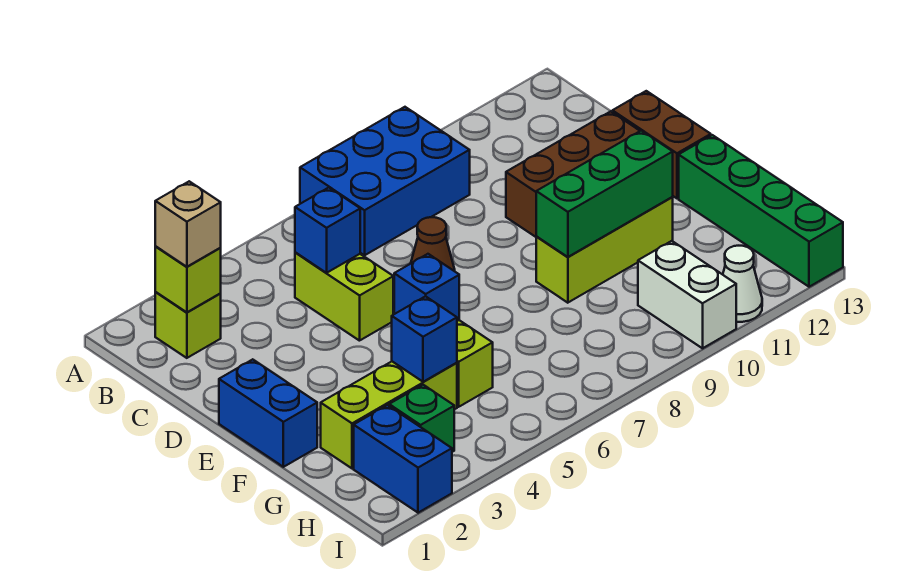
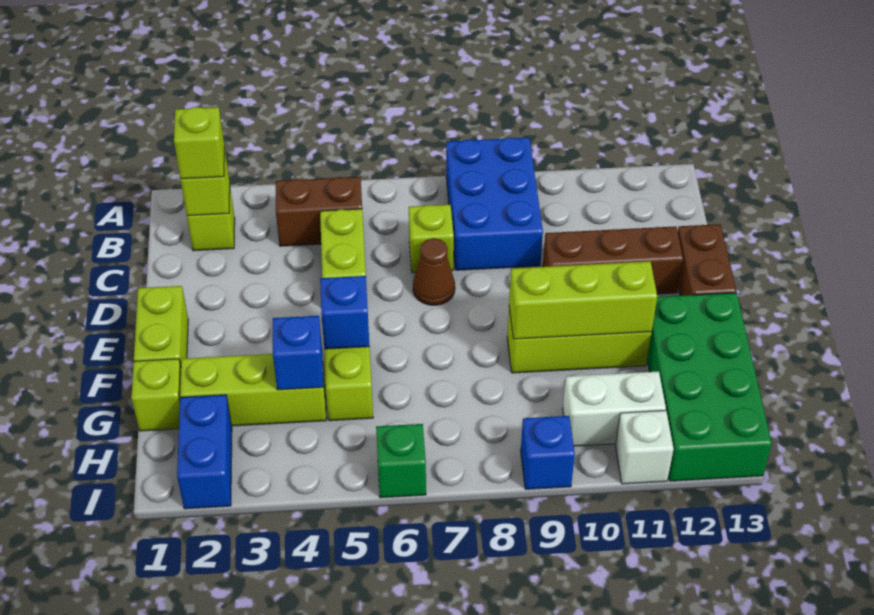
blue brick A7:B9 level 1 -> blue brick A8:C9 level 1
tan brick B2 level 3 -> lime brick B2 level 3
none -> brown brick B4:B5 level 1
blue brick C5 level 2 -> blue brick I9 level 1
none -> lime brick C7 level 1
blue brick E1:F1 level 1 -> lime brick E1:F1 level 1
green brick F9:F11 level 2 -> lime brick F9:F11 level 2
green brick F13:I13 level 1 -> green brick F12:I13 level 1
none -> lime brick G1 level 1
green brick H3 level 1 -> green brick I6 level 1
white brick H10:I10 level 1 -> white brick H10:H11 level 1
white cone I11 level 1 -> white brick I11 level 1

